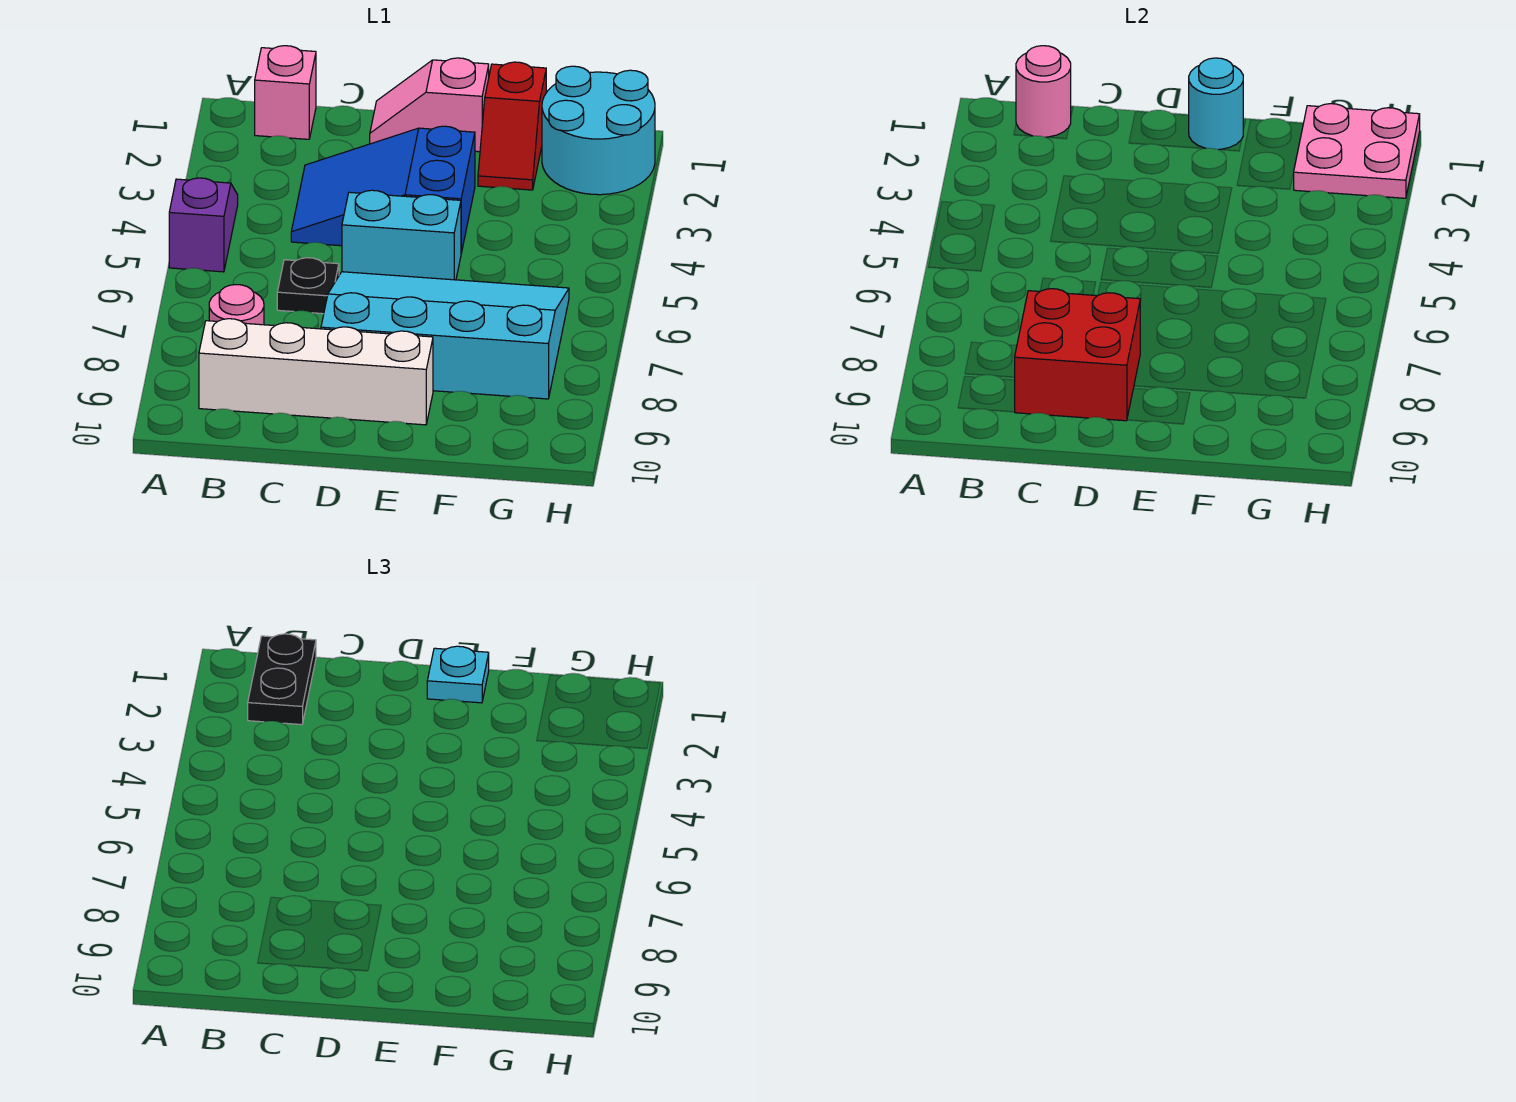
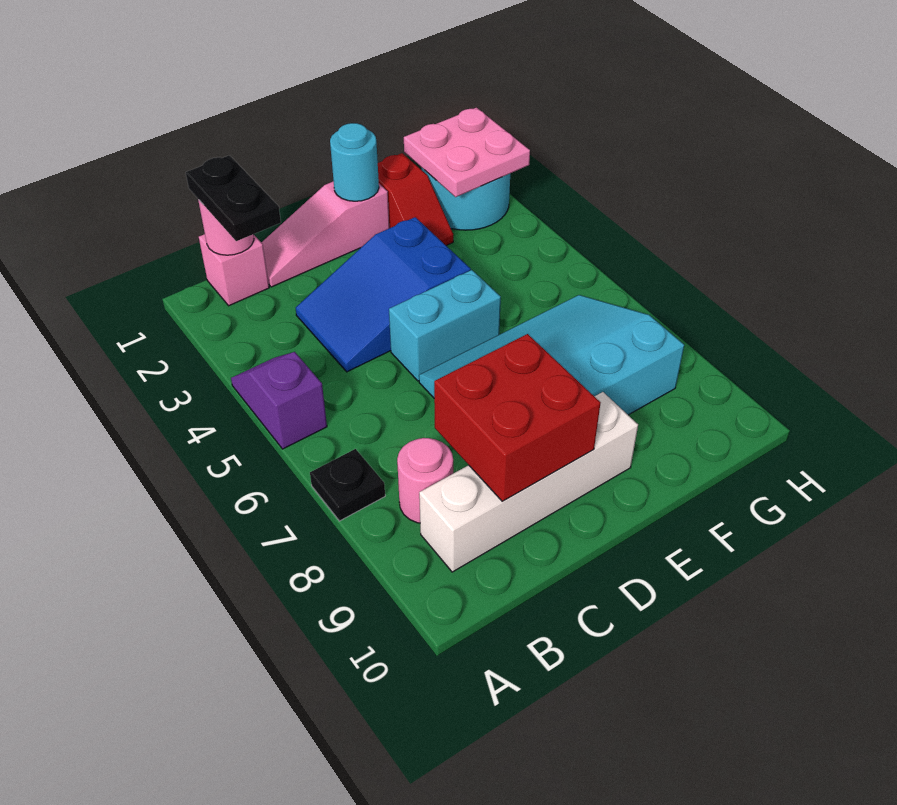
black plate C6 level 1 -> black plate A7 level 1
pink slope D1:E1 level 1 top E -> pink slope C1:E1 level 1 top E
cyan plate E1 level 3 -> none

